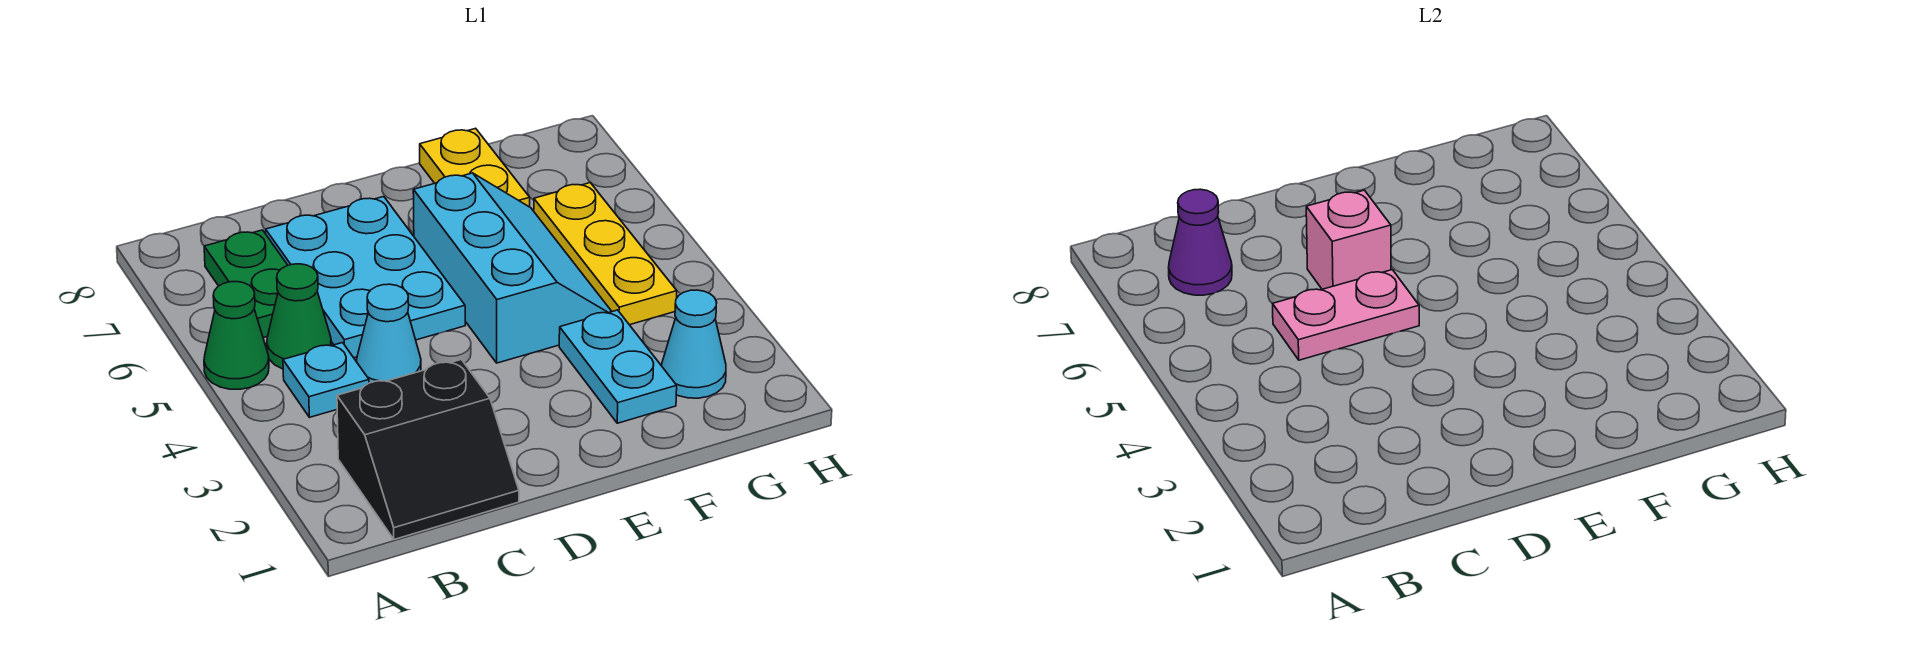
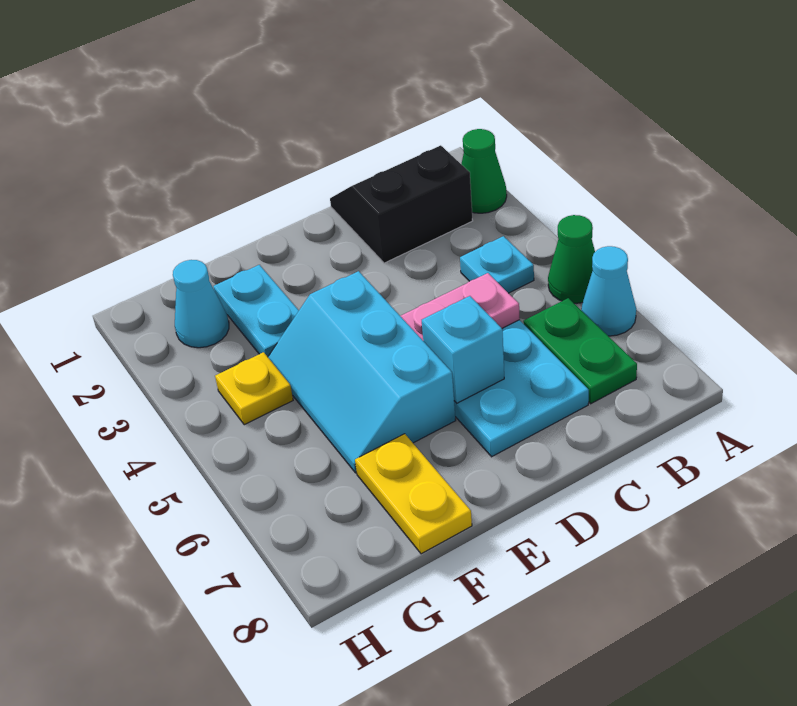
green cone B5 level 1 -> green cone A2 level 1
purple cone B7 level 2 -> none
cyan cone C4 level 1 -> cyan cone A6 level 1
pink brick D6 level 2 -> cyan brick D6 level 2
yellow plate G4:G6 level 1 -> yellow plate G4 level 1

